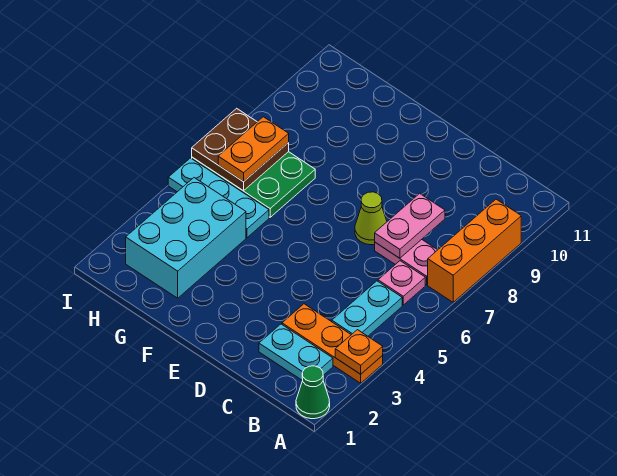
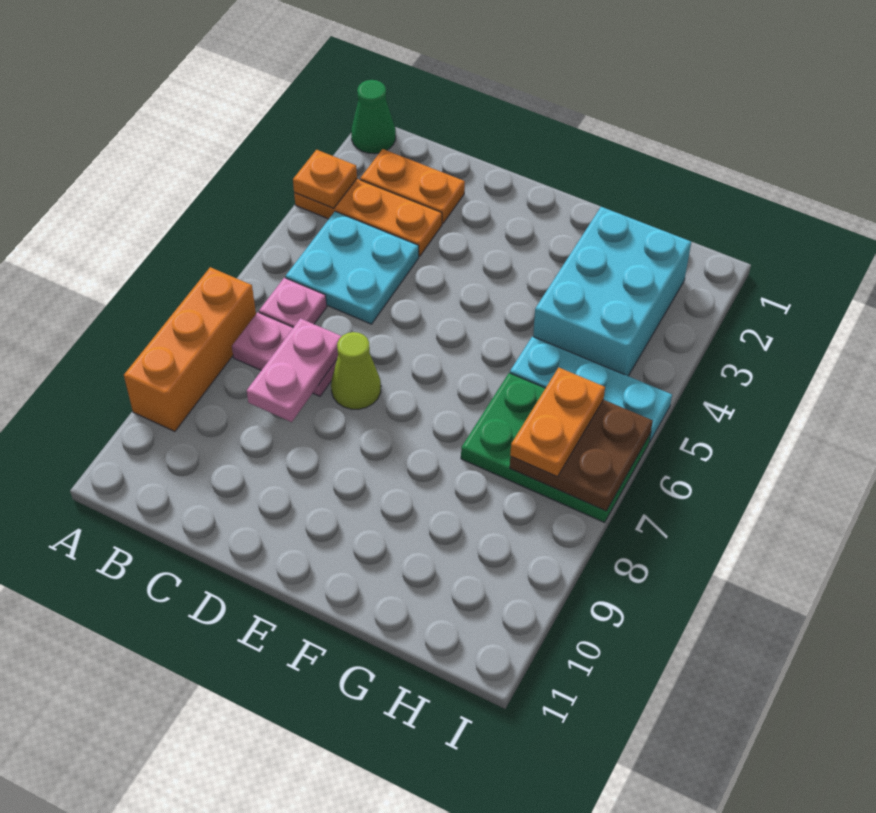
cyan plate B2:C2 level 1 -> orange plate B2:C2 level 1
cyan plate B4:B5 level 1 -> cyan plate B4:C5 level 1

